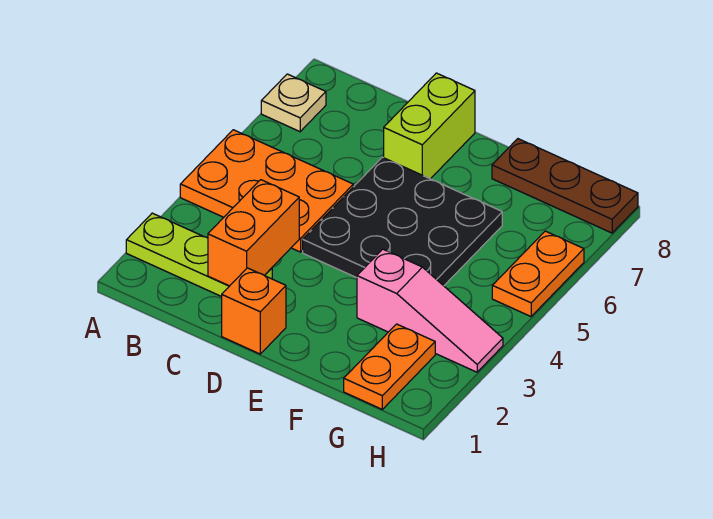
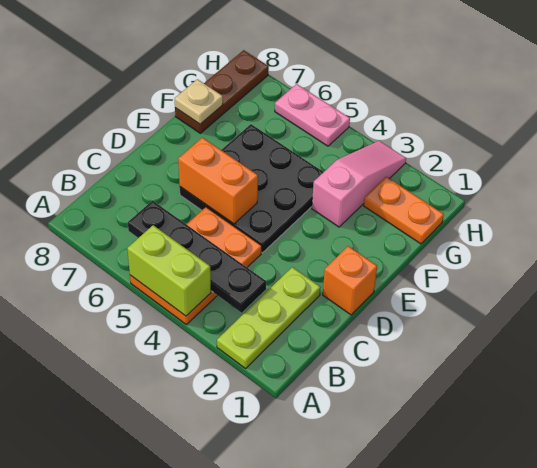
tan plate A7 level 1 -> tan plate F8 level 2
none -> black plate B3:B6 level 2
orange brick C2:C3 level 2 -> orange brick D5:D6 level 2
lime brick D7:D8 level 1 -> lime brick A4:A5 level 2
orange plate H5:H6 level 1 -> pink plate H5:H6 level 1

